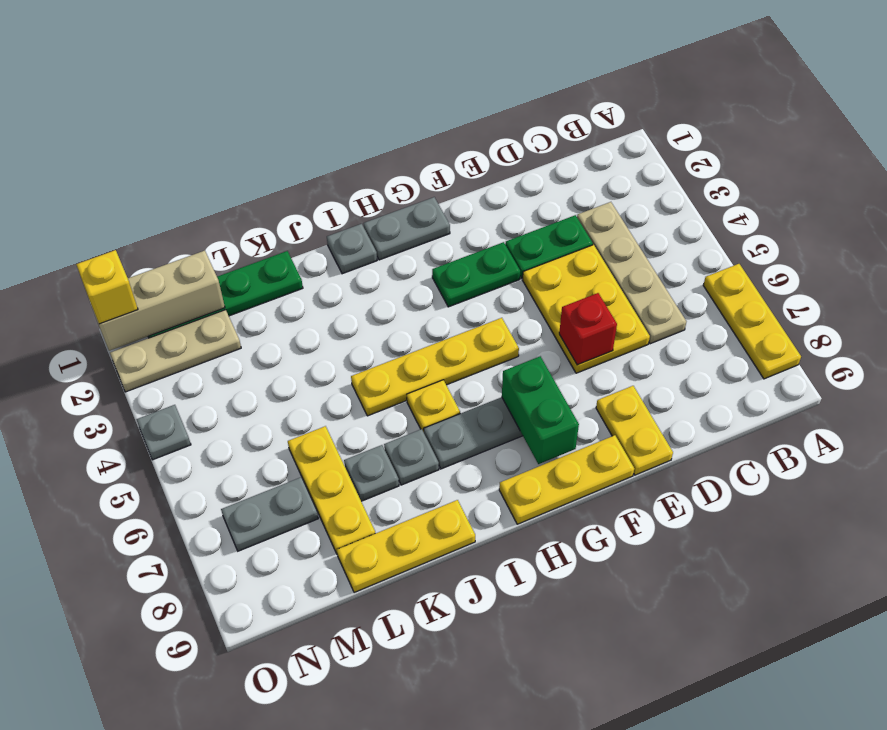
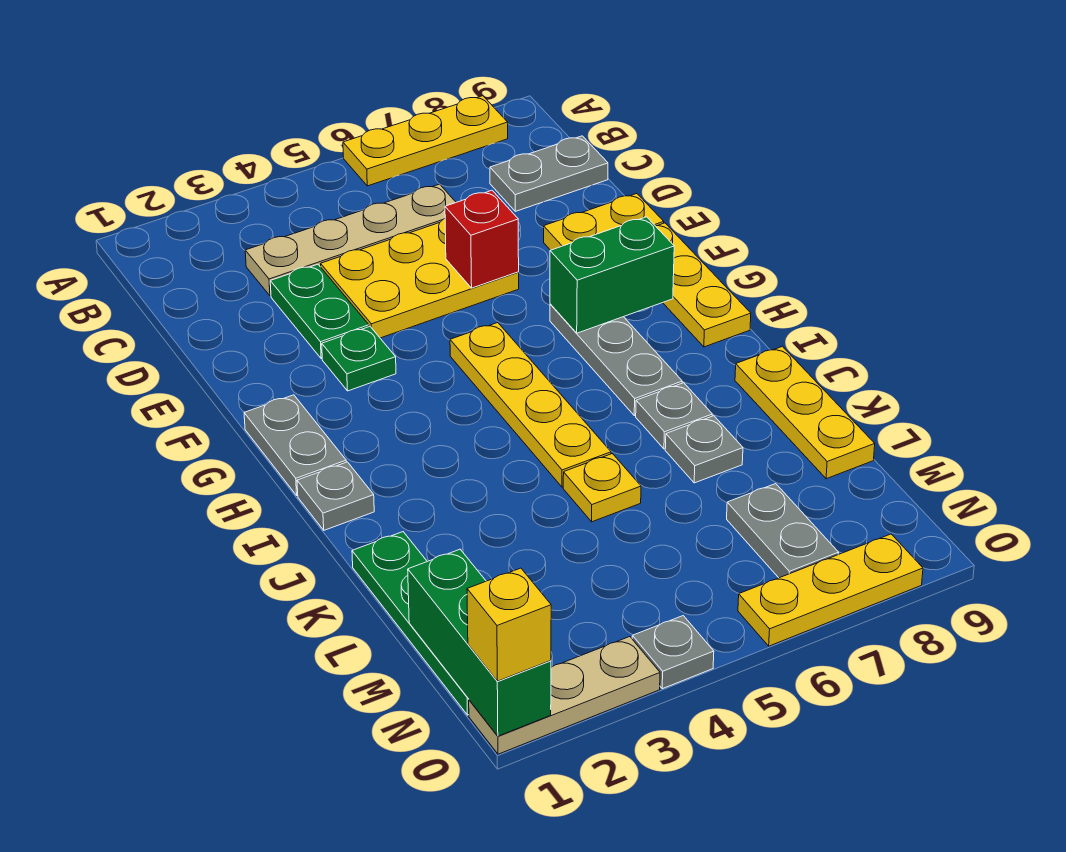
none -> grey plate C8:C9 level 1
green plate F3:G3 level 1 -> green plate F3 level 1
yellow plate I6 level 1 -> yellow plate K5 level 1
yellow plate L6:L8 level 1 -> yellow plate O6:O8 level 1
tan brick M1:O1 level 2 -> green brick M1:O1 level 2
tan plate M2:O2 level 1 -> tan plate O1:O3 level 1

